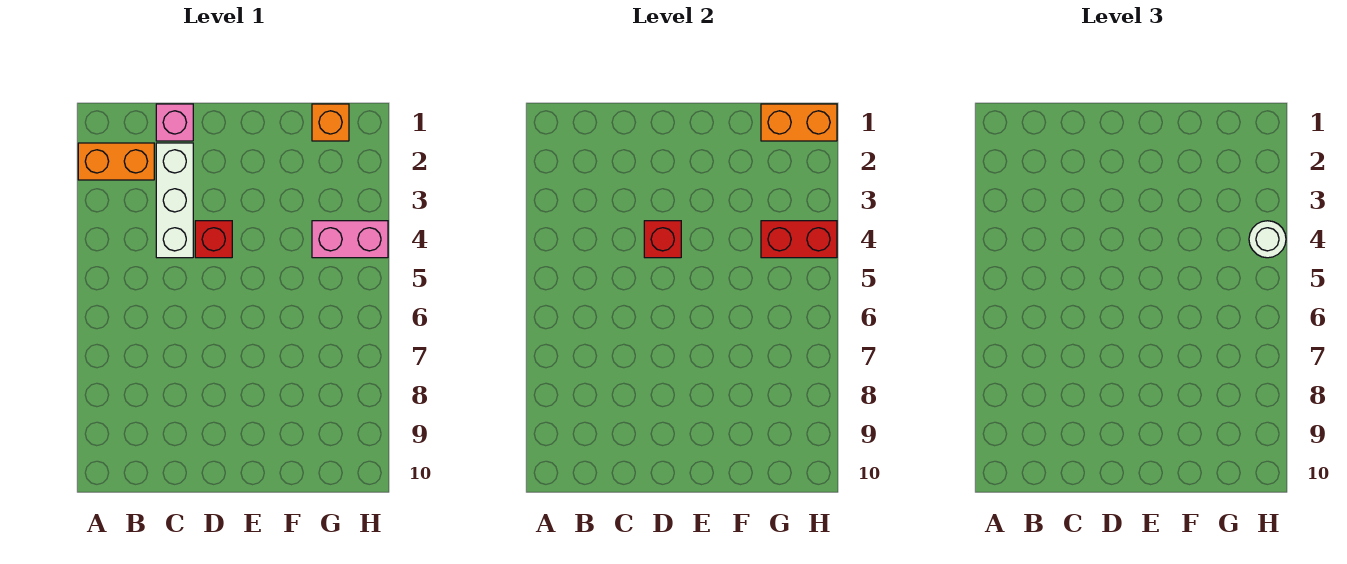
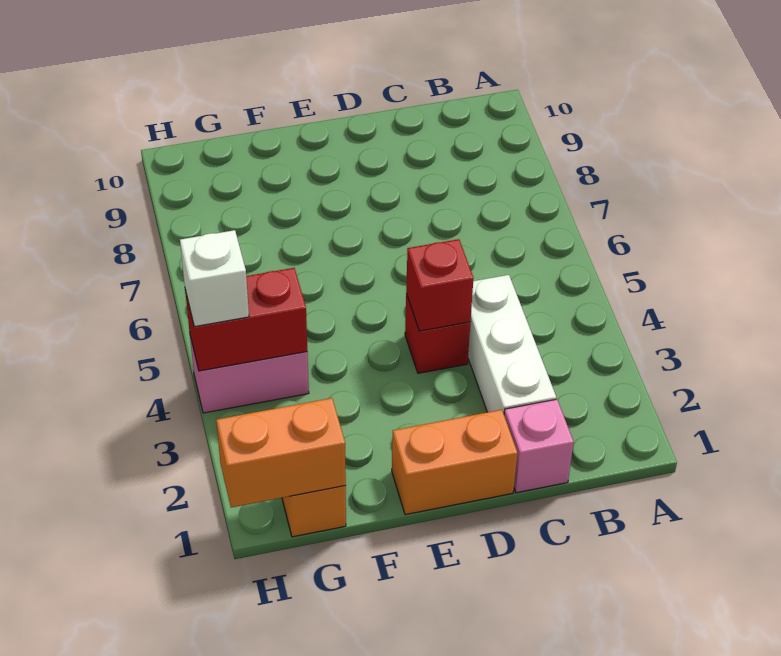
orange brick A2:B2 level 1 -> orange brick D1:E1 level 1
white round brick H4 level 3 -> white brick H4 level 3

